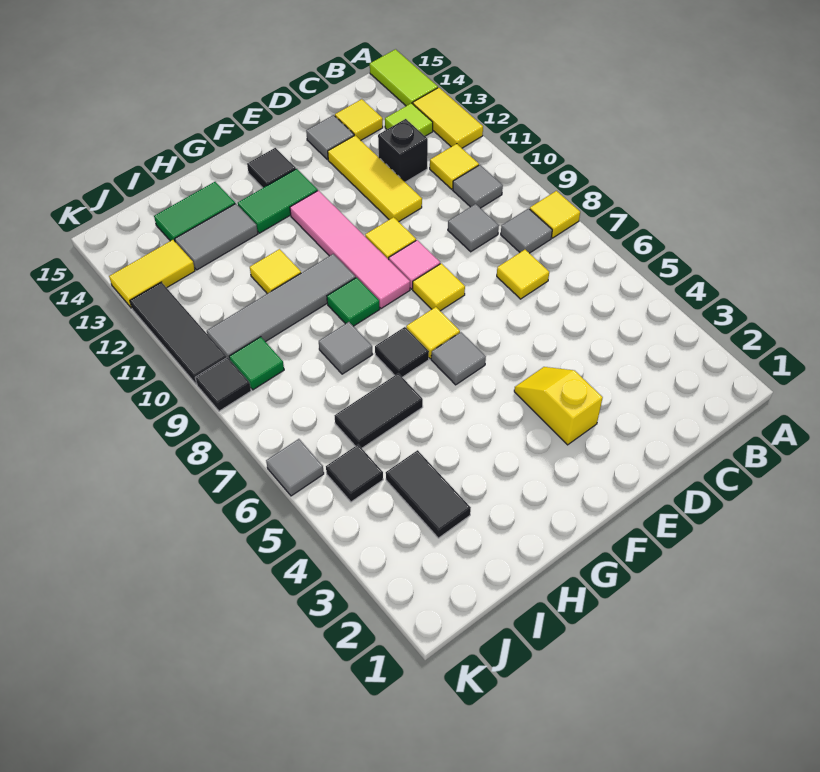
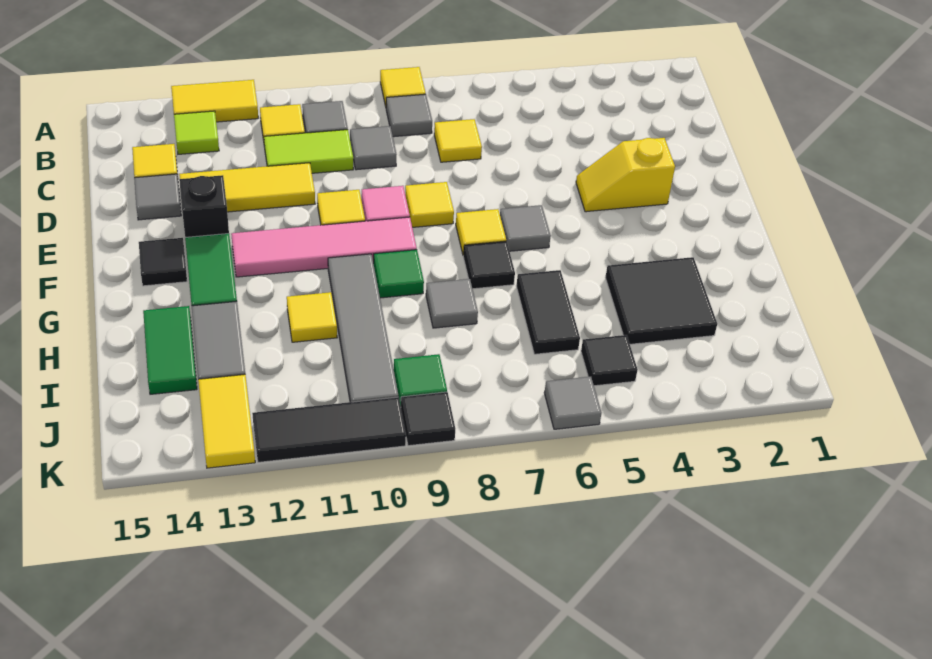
lime tile A14:A15 level 1 -> lime tile C10:C11 level 1
black brick C12 level 1 -> black brick E13 level 1
black tile I3:I4 level 1 -> black tile H3:I4 level 1

